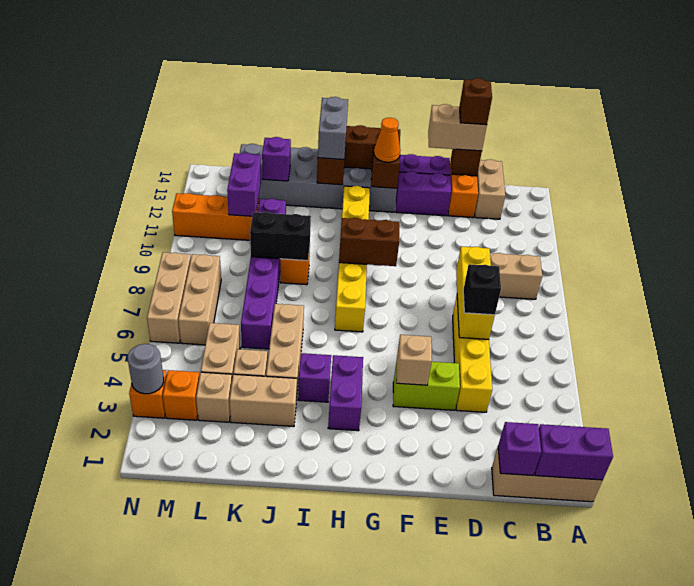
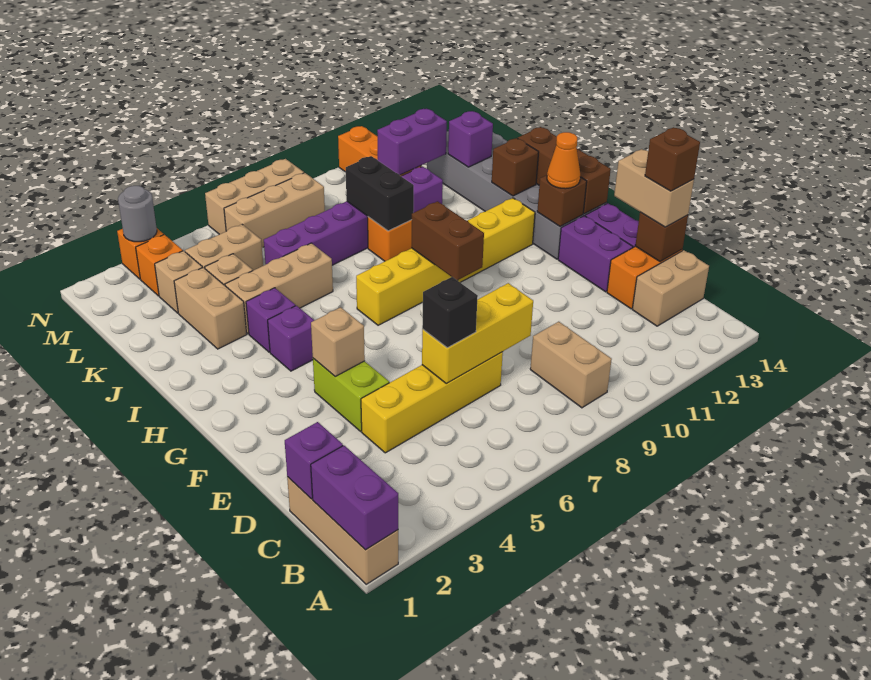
purple brick H3:H4 level 1 -> purple brick H4 level 1
grey brick I13:I14 level 3 -> none

